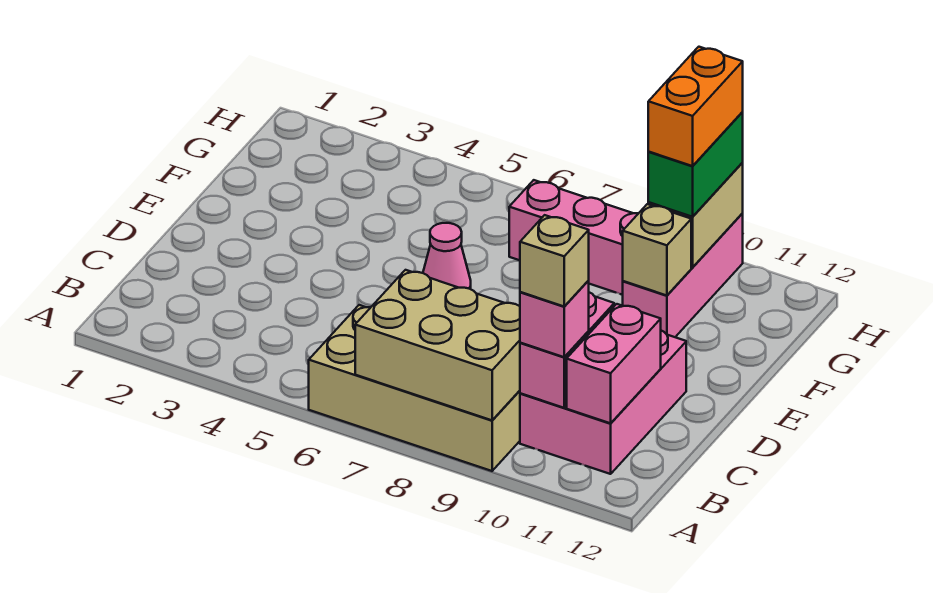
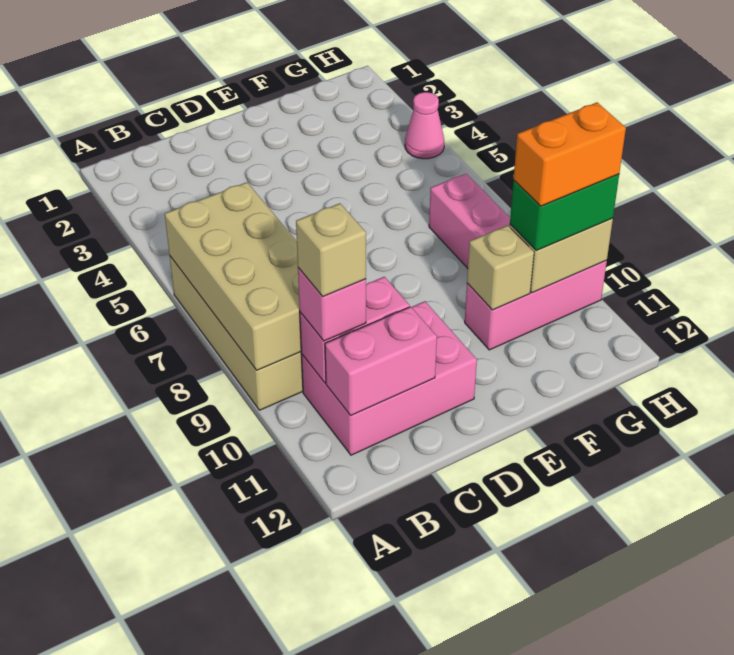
tan brick A7:B9 level 2 -> tan brick A6:B9 level 2
pink cone E6 level 1 -> pink cone H4 level 1

